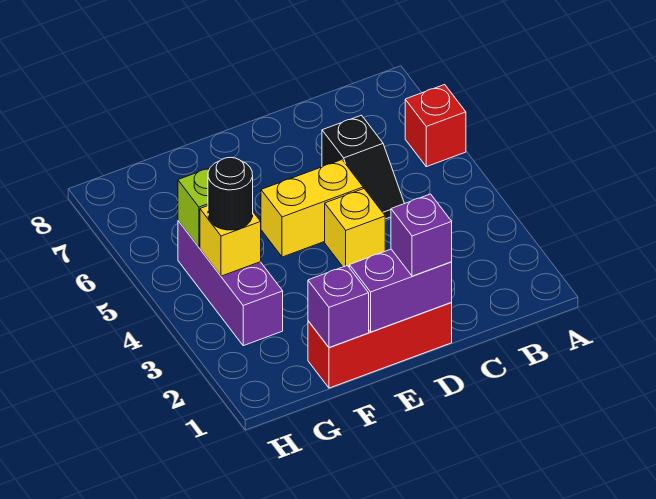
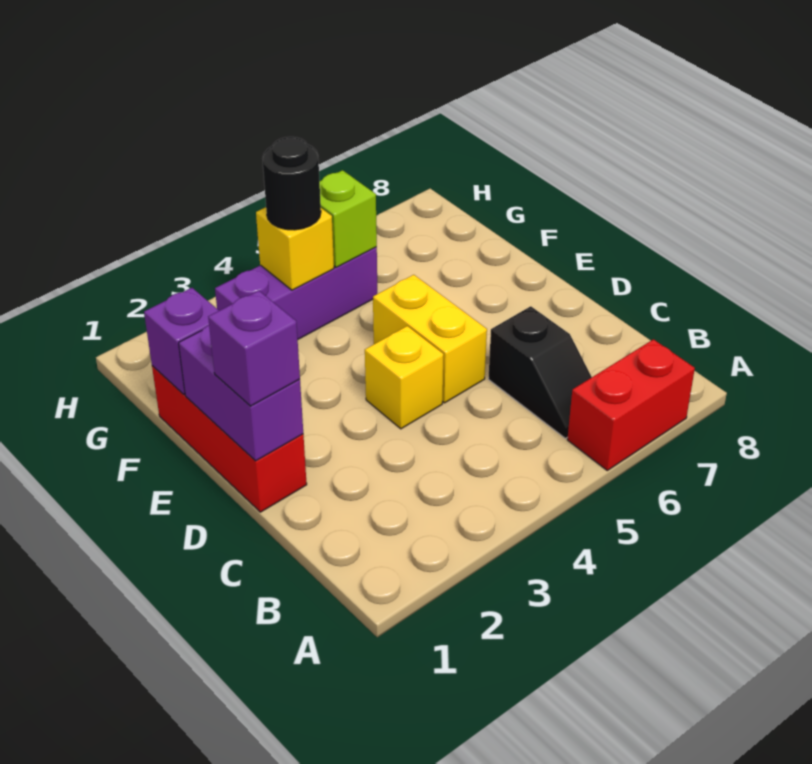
red brick A6 level 1 -> red brick A6:A7 level 1
black slope C5:C6 level 1 top 6 -> black slope B6:C6 level 1 top C

